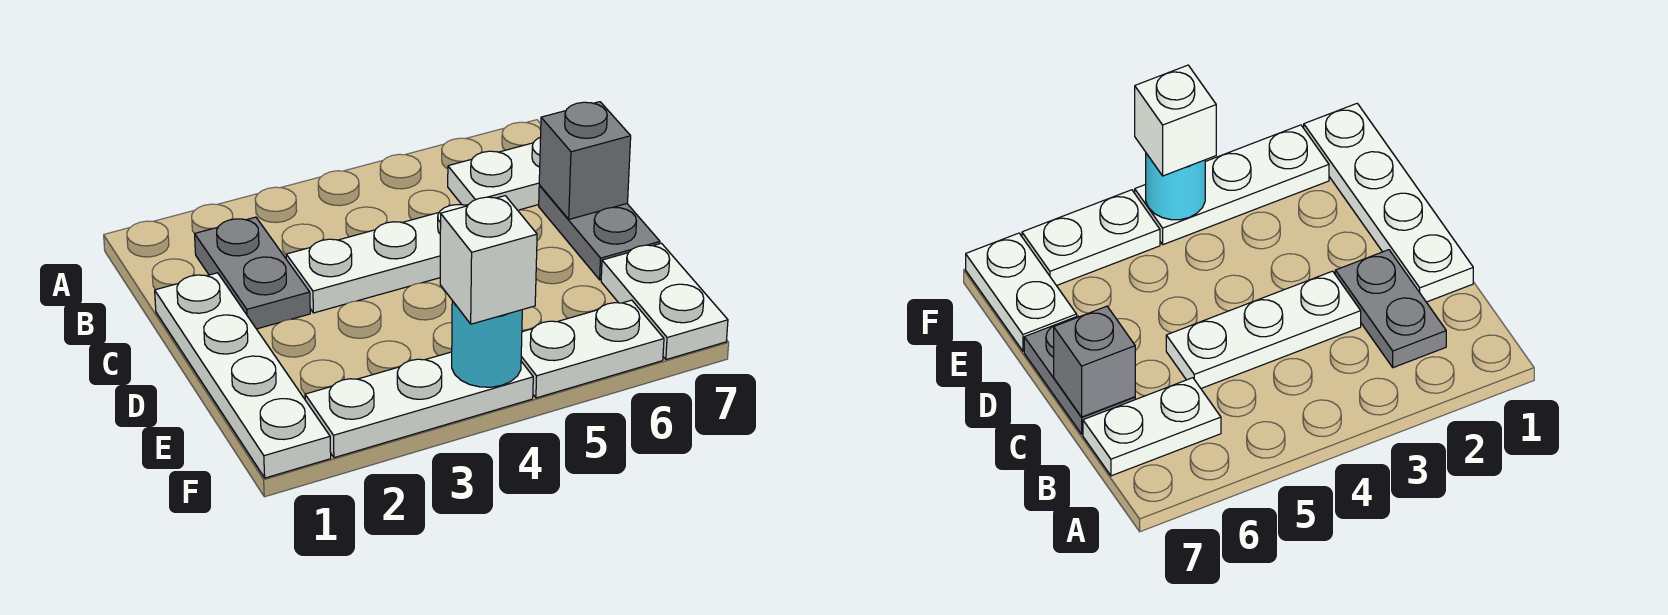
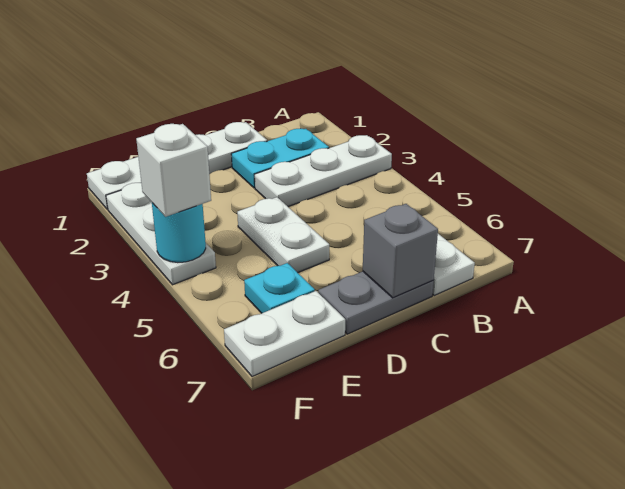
grey plate B2:C2 level 1 -> cyan plate B2:C2 level 1
white plate C3:C5 level 1 -> white plate A3:C3 level 1
none -> cyan plate E6 level 1
white plate F5:F6 level 1 -> white plate D4:D5 level 1

